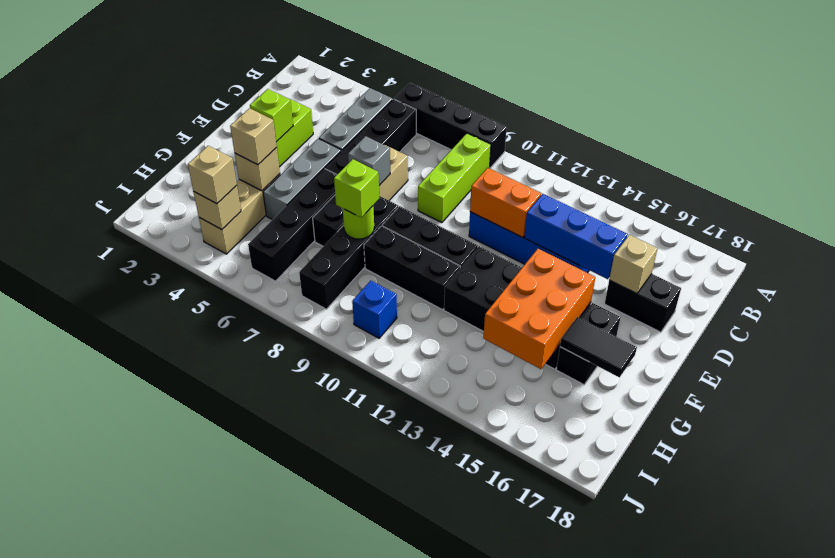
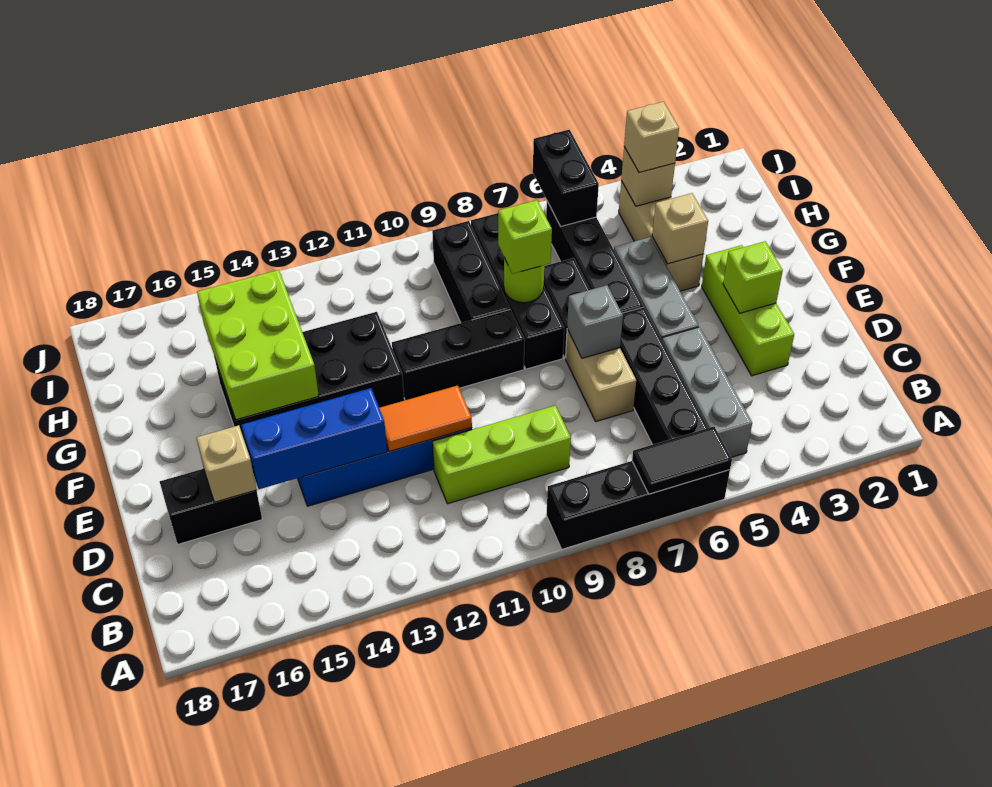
lime brick B9:D9 level 1 -> lime brick C9:C11 level 1
orange brick D11:D12 level 2 -> orange tile D11:D12 level 2
orange brick F14:H15 level 2 -> lime brick F14:H15 level 2
black brick F16:G16 level 1 -> black brick I6:J6 level 2
tan brick G4 level 3 -> none
black brick G9:G11 level 1 -> black brick G9:I9 level 1
black tile G16:G17 level 2 -> black tile A6:A7 level 2
blue brick I10 level 1 -> none

